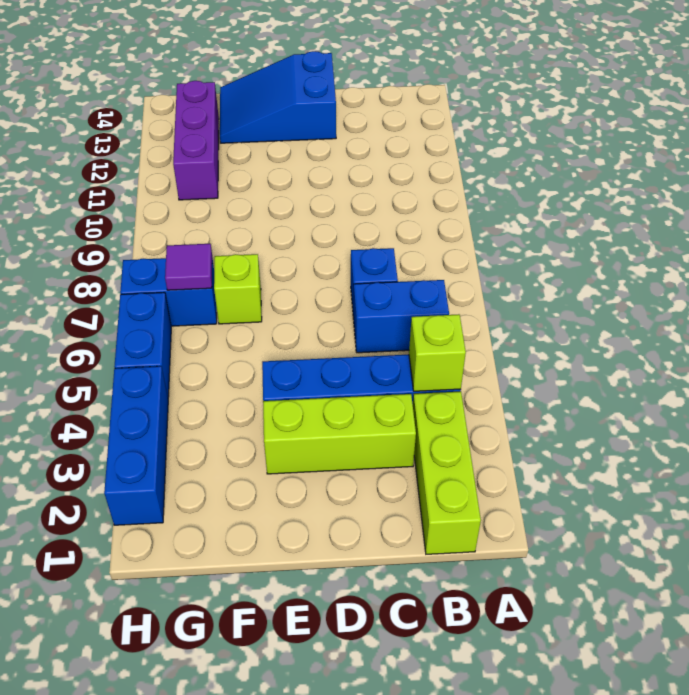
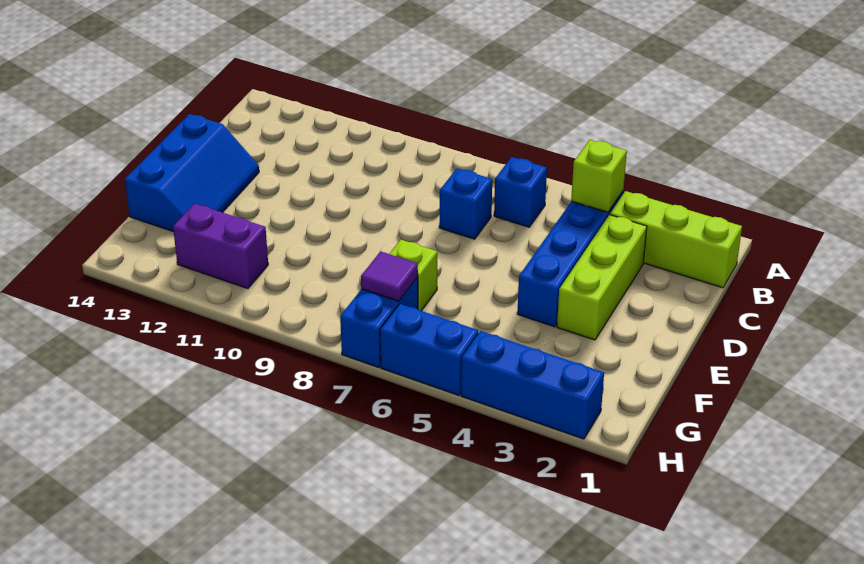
blue brick B6:C6 level 1 -> blue brick B6 level 1
blue slope D13:F14 level 1 top D -> blue slope D13:F14 level 1 top 14
purple brick G11:G13 level 1 -> purple brick G11:G12 level 1

